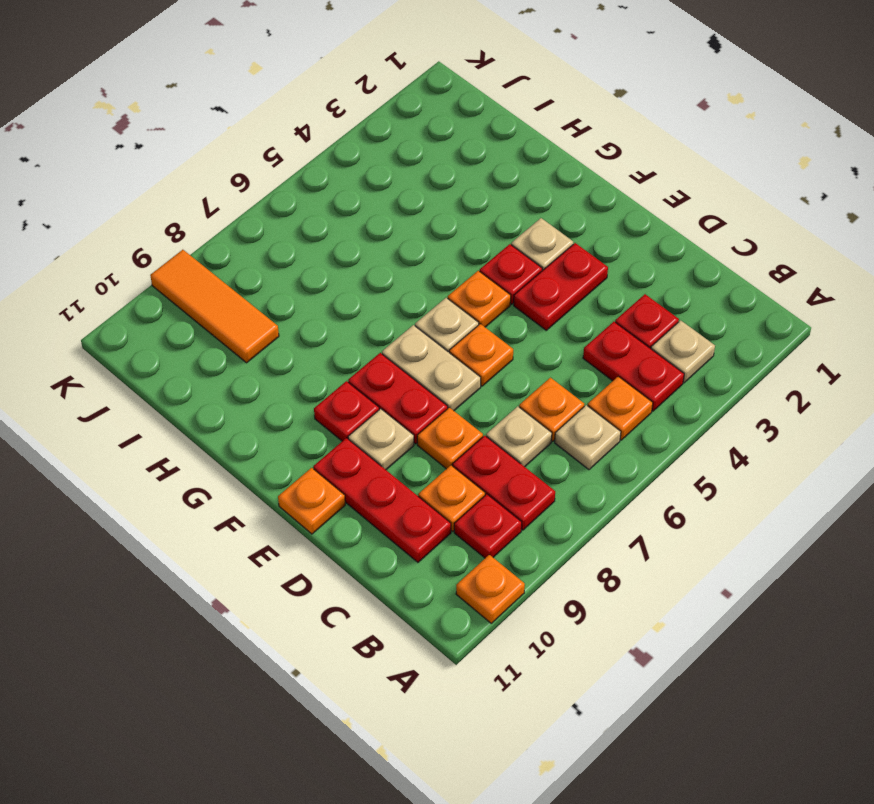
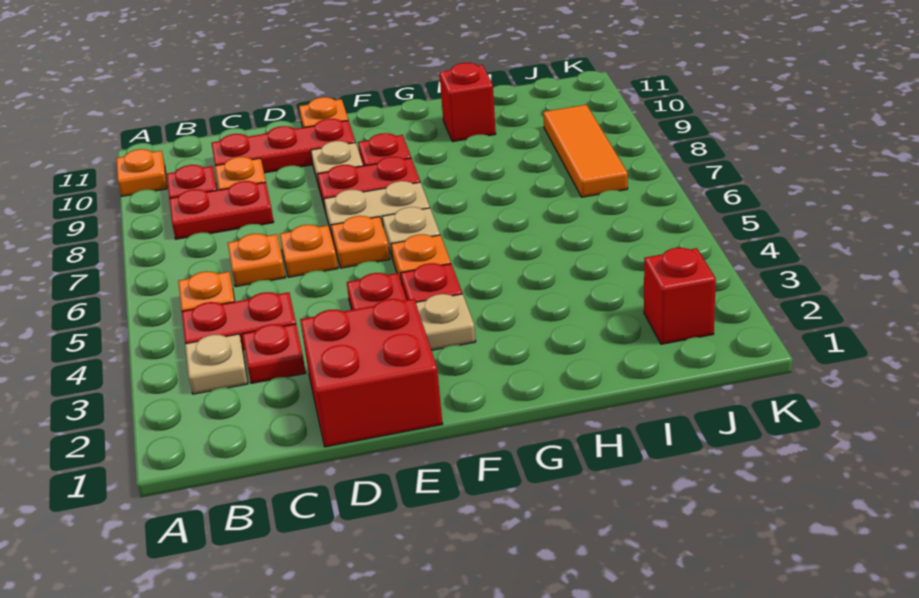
tan plate B6 level 1 -> none
tan plate C7 level 1 -> none
none -> red brick D1:E2 level 1
orange plate D8 level 1 -> orange plate D6 level 1
none -> red brick H10 level 1
orange tile I9:K9 level 1 -> orange tile J7:J9 level 1
none -> red brick J2 level 1

